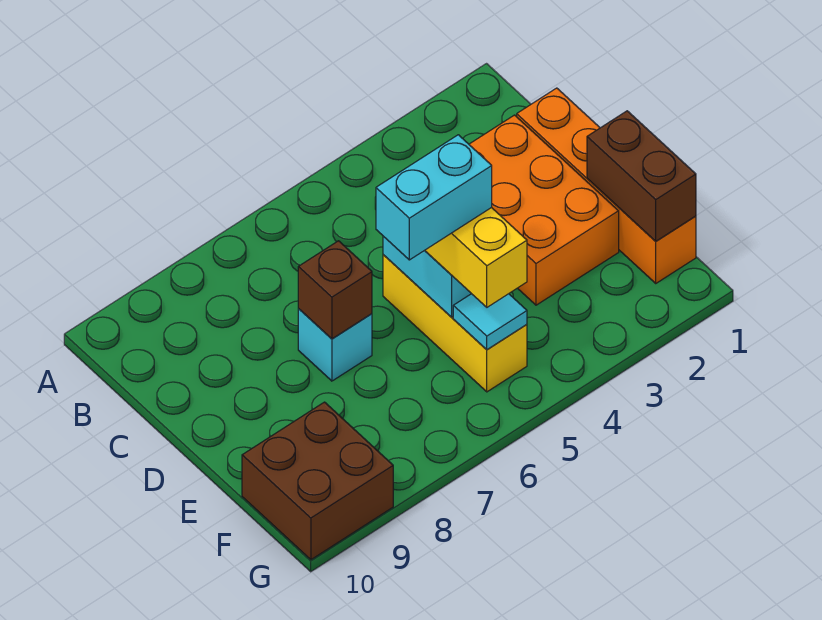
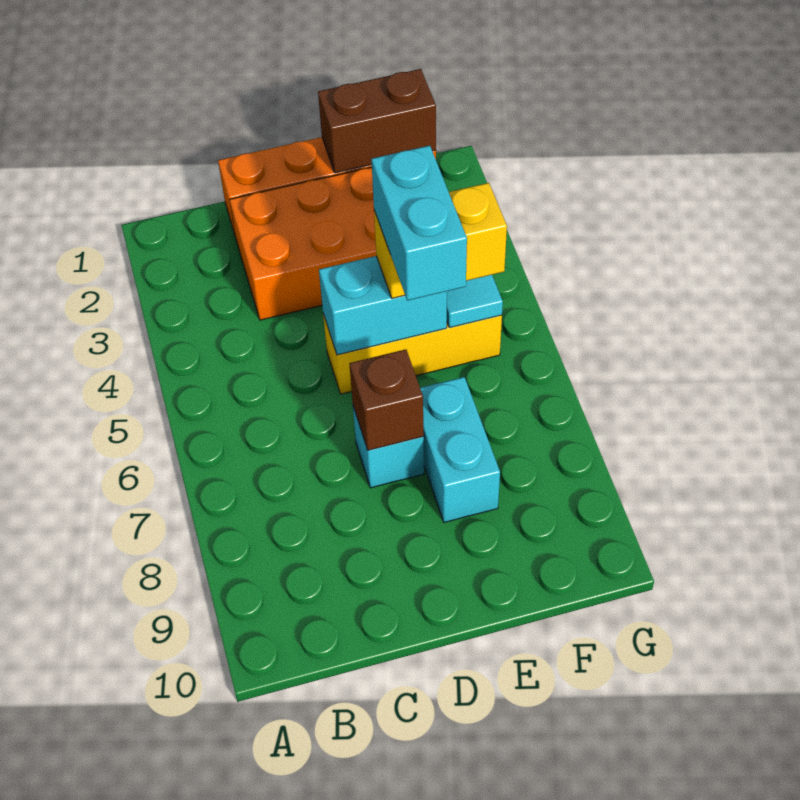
none -> cyan brick E7:E8 level 1
brown brick F9:G10 level 1 -> none

